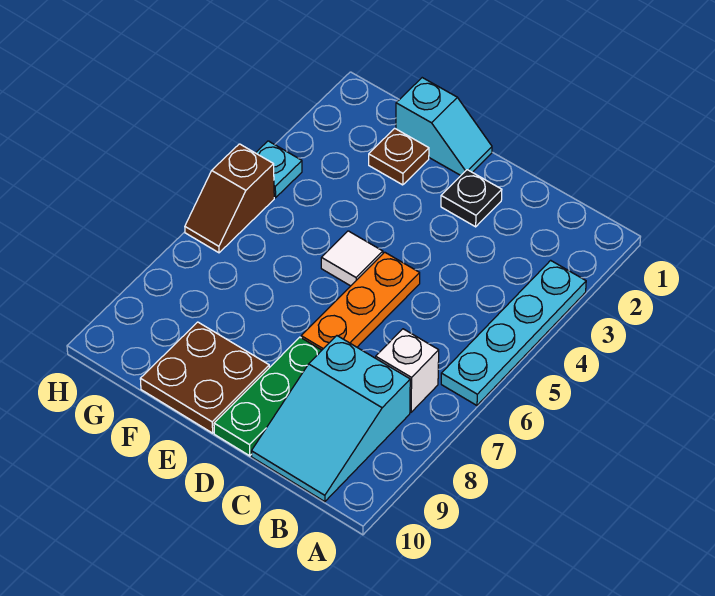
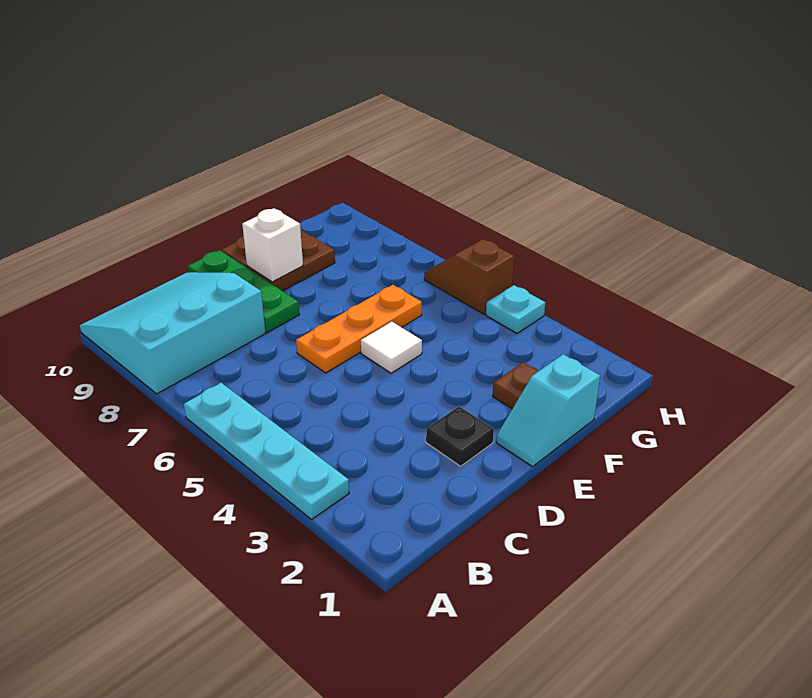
white brick B7 level 1 -> white brick E9 level 2
cyan slope B8:C10 level 1 top 8 -> cyan slope A8:C10 level 1 top 8
orange plate D5:D7 level 1 -> orange plate D6:F6 level 1

